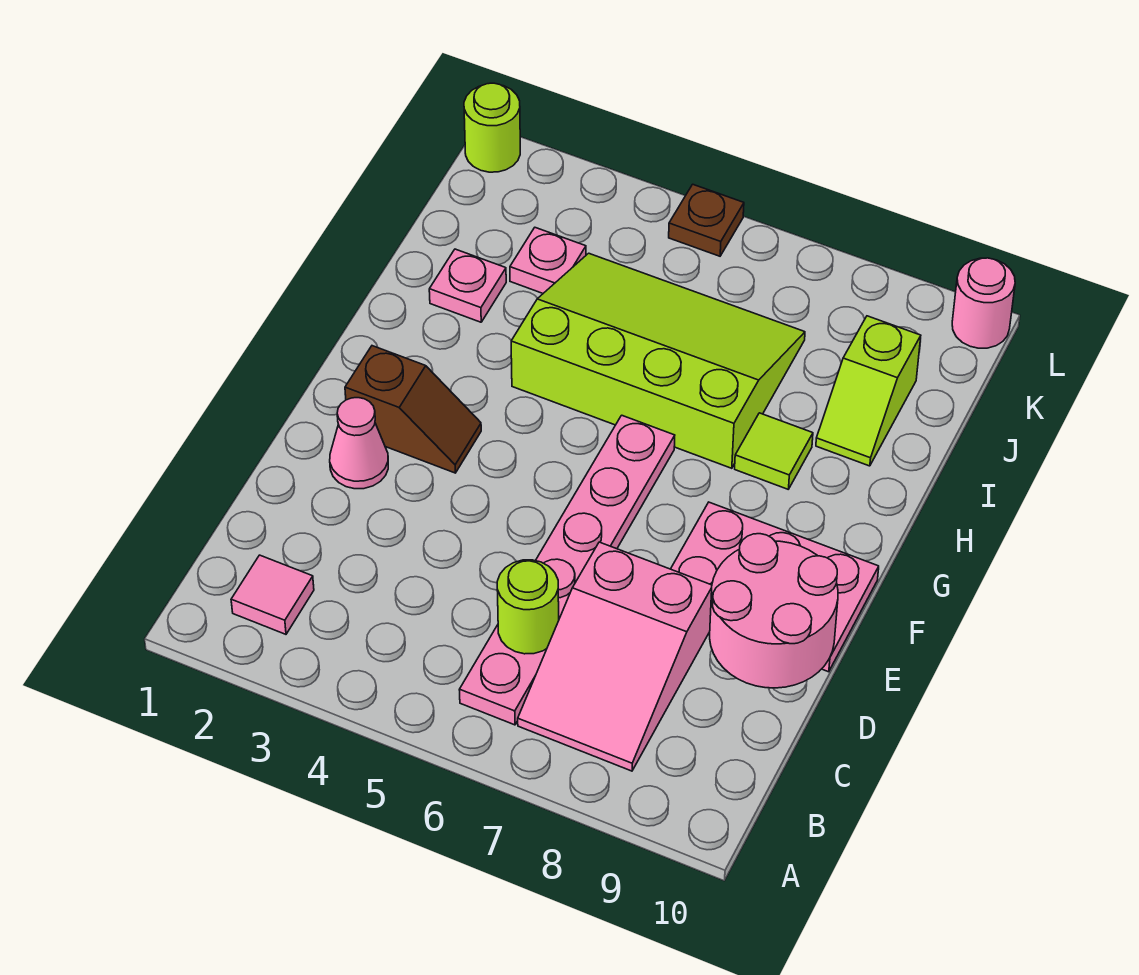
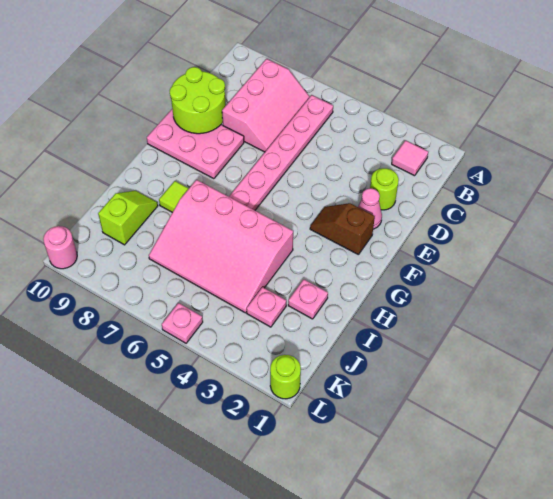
pink slope B7:D8 level 1 top D -> pink slope B7:D8 level 1 top 8
lime round brick C6 level 2 -> lime round brick D2 level 1
pink round brick D9:E10 level 2 -> lime round brick D9:E10 level 2
lime slope H4:J7 level 1 top H -> pink slope H4:J7 level 1 top H
brown plate L5 level 1 -> pink plate L5 level 1

